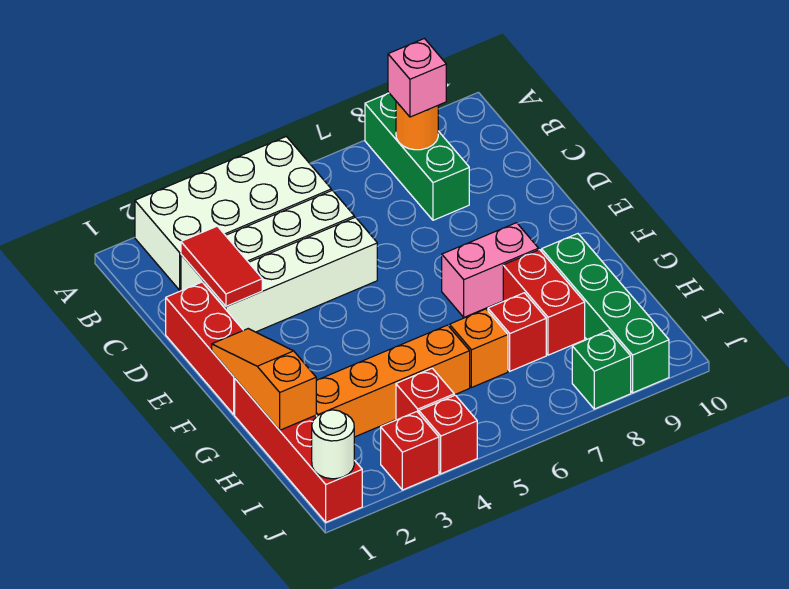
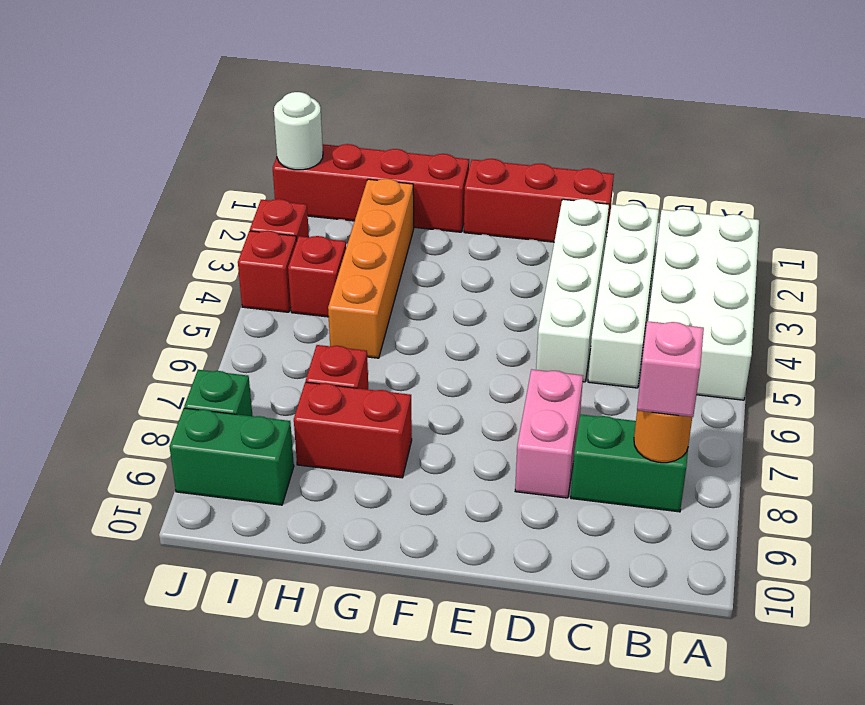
green brick A8:C8 level 1 -> green brick B8:C8 level 1
red tile C2:D2 level 2 -> none
orange slope F1:H1 level 2 top H -> none
pink brick F7:F8 level 1 -> pink brick D7:D8 level 1
green brick G9:J9 level 1 -> green brick I9:J9 level 1
orange brick H6 level 1 -> none

